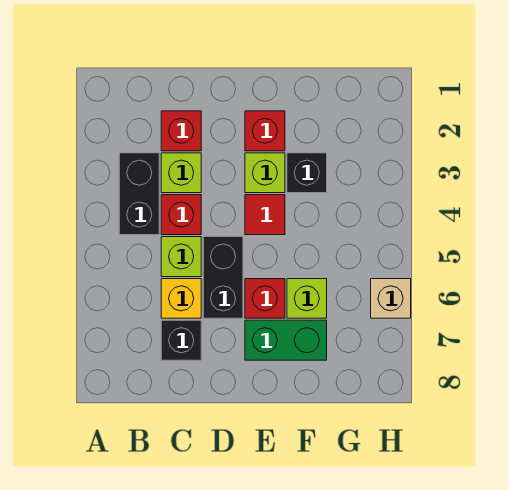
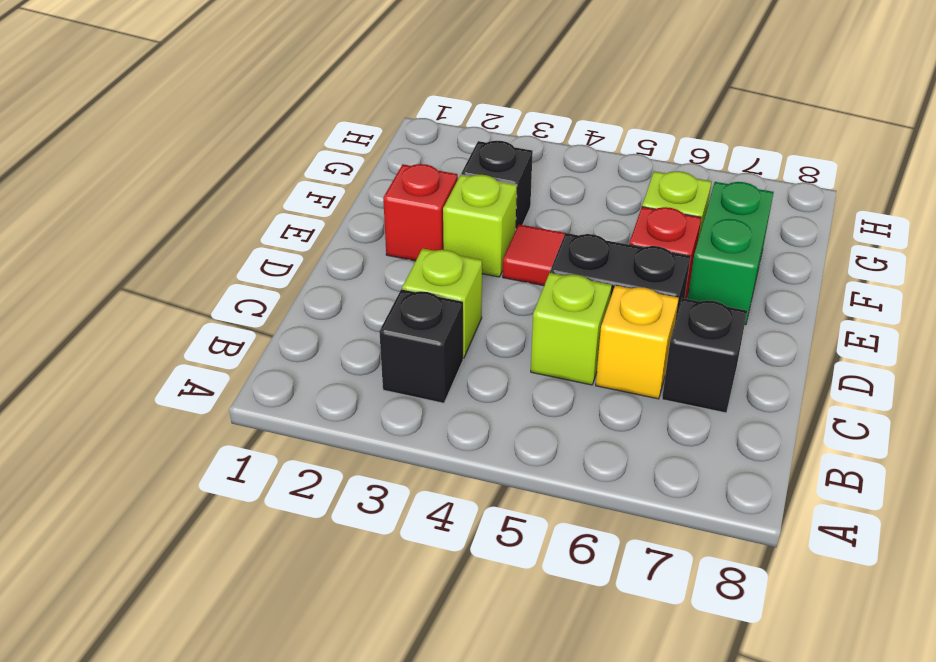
black brick B3:B4 level 1 -> black brick B3 level 1
red brick C2 level 1 -> none
red brick C4 level 1 -> none
tan brick H6 level 1 -> none

